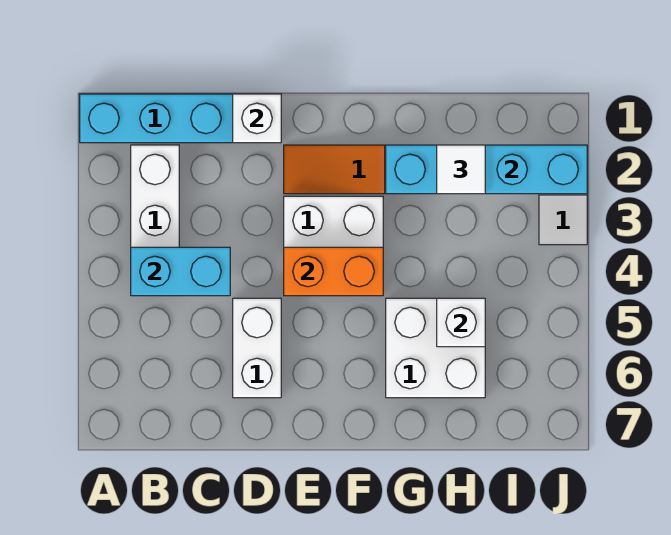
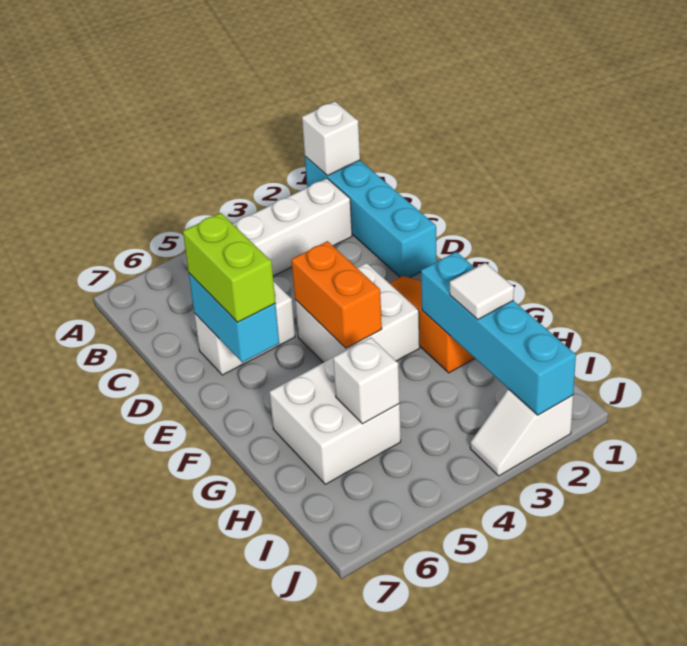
cyan brick B4:C4 level 2 -> cyan brick D6:E6 level 2
white brick D1 level 2 -> white brick A1 level 2
none -> lime brick D6:E6 level 3

